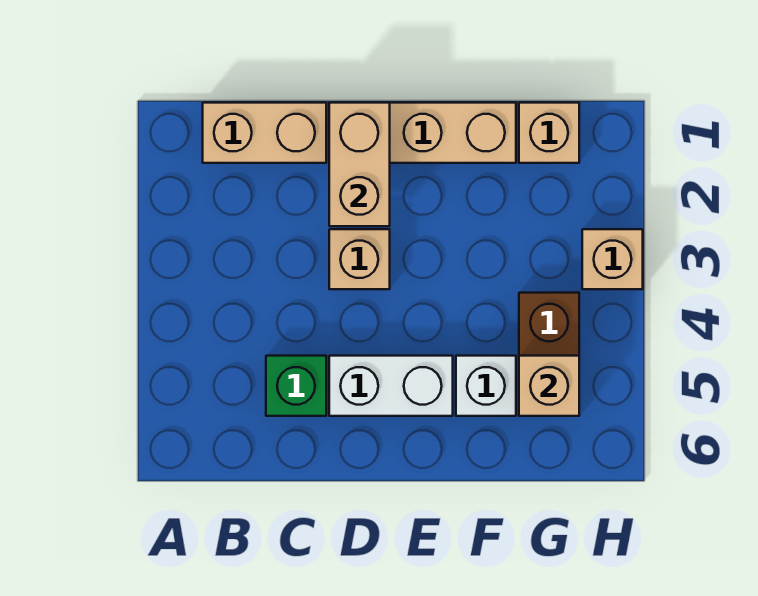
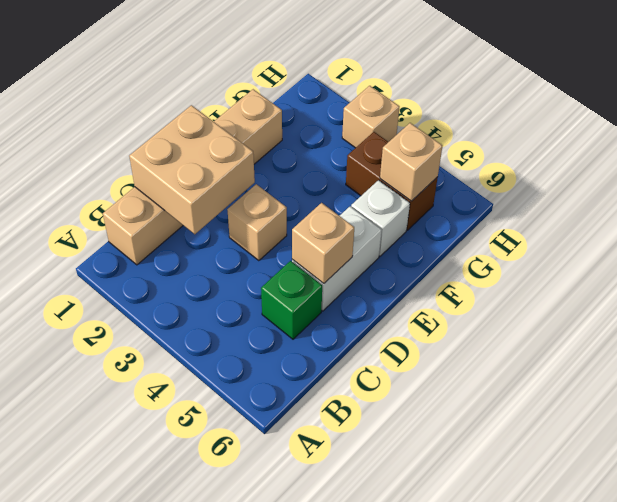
tan brick D1:D2 level 2 -> tan brick C1:D2 level 2
tan brick G1 level 1 -> tan brick D5 level 2

